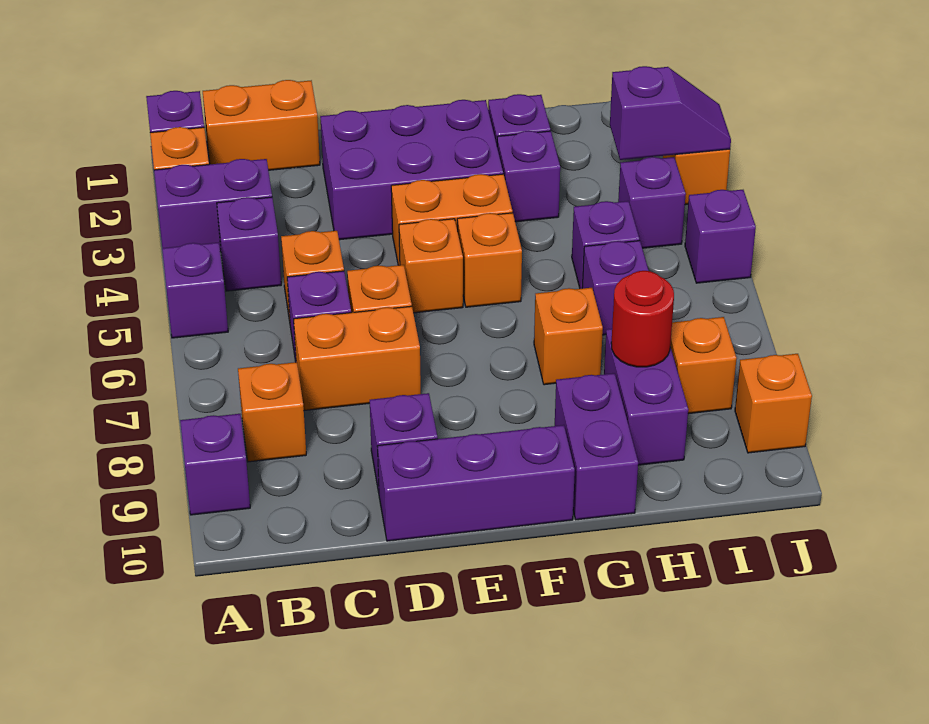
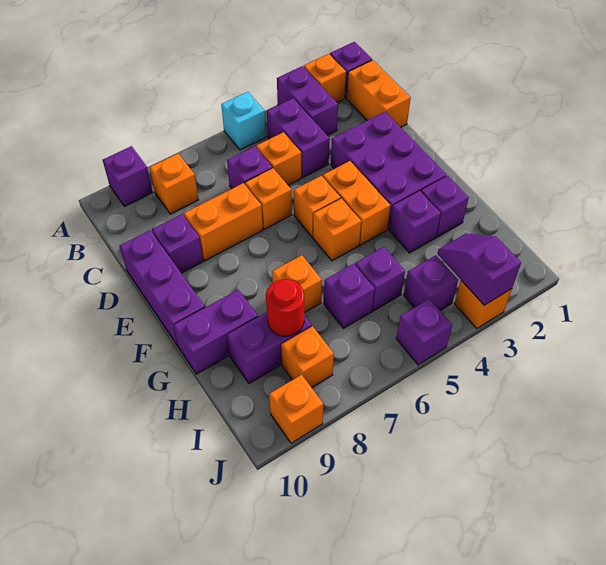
purple brick A5 level 1 -> cyan brick A5 level 1
purple brick B4 level 1 -> purple brick B4:C4 level 1
orange brick C7:D7 level 1 -> orange brick D7:D8 level 1
purple slope I3:J3 level 2 top I -> purple slope I3:J3 level 2 top J

